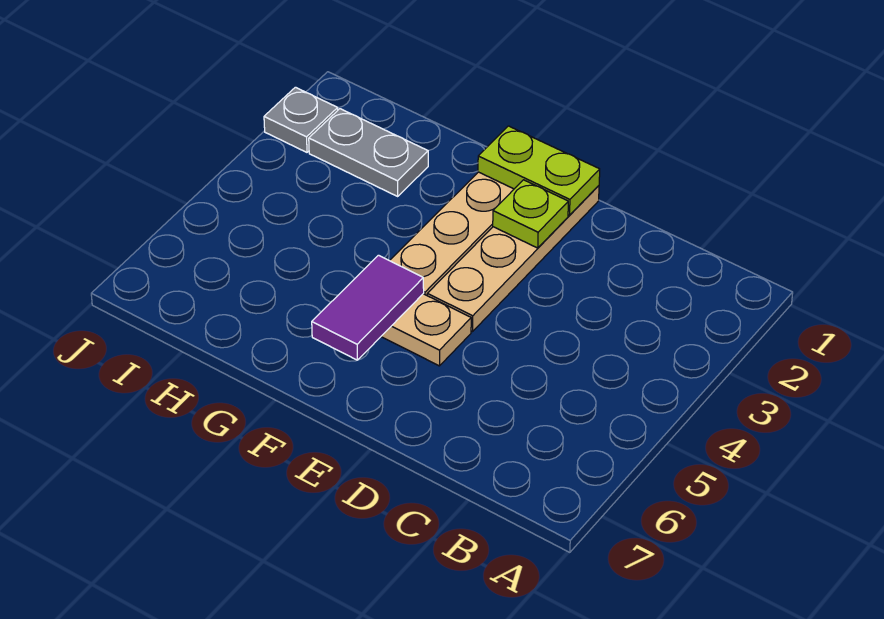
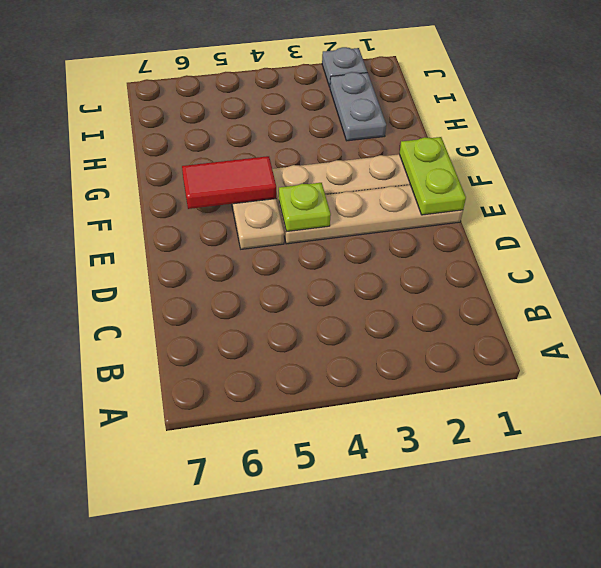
lime plate E2 level 2 -> lime plate E4 level 2
purple tile F5:F6 level 2 -> red tile F5:F6 level 2

